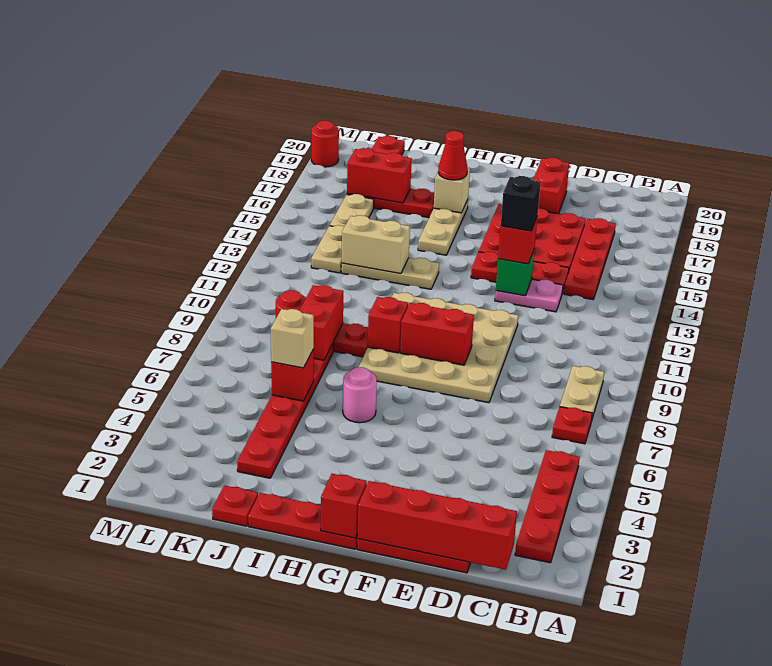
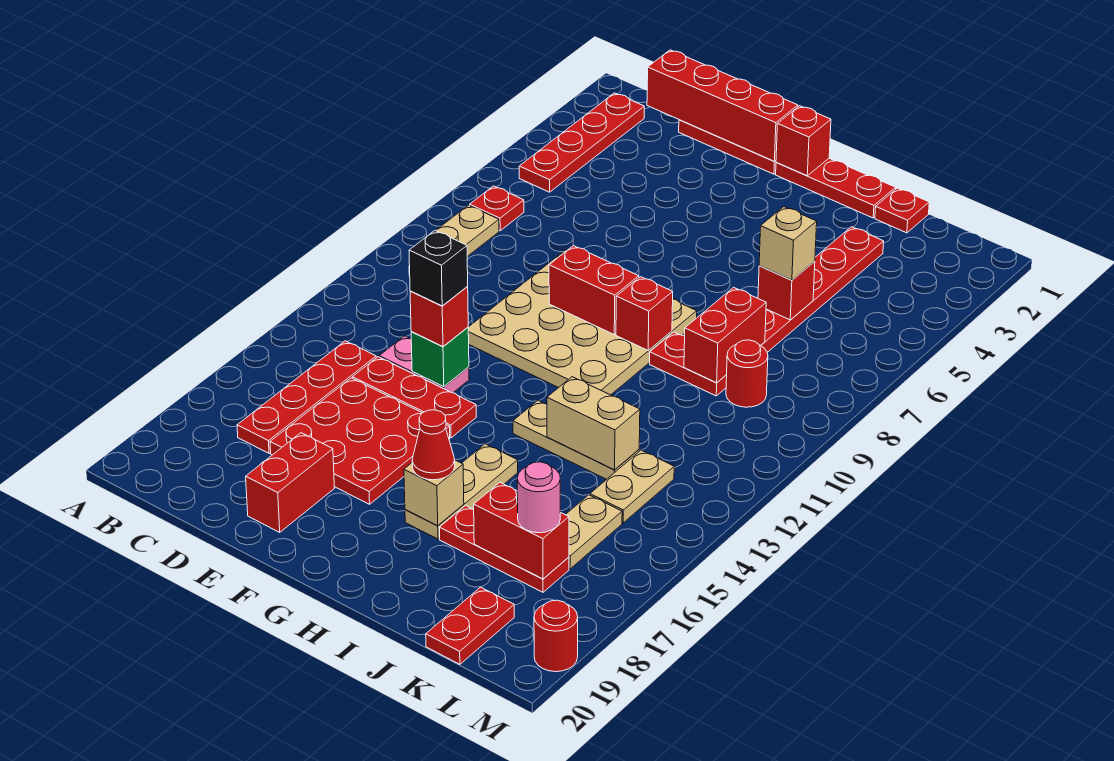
pink round brick H6 level 1 -> pink round brick K17 level 3

